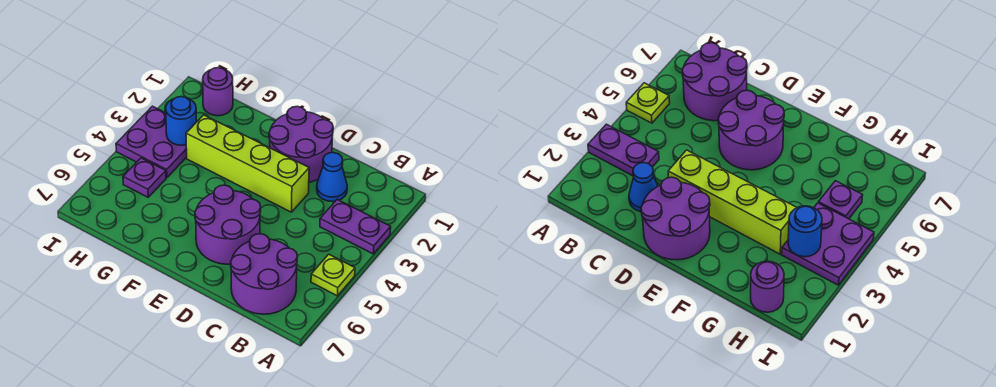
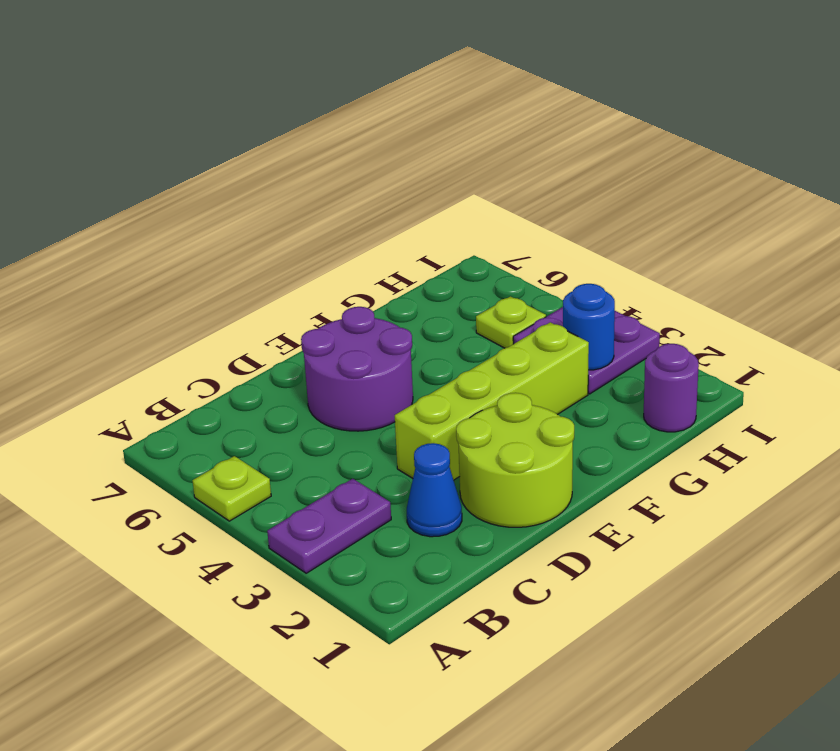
purple round brick B6:C7 level 1 -> none
purple round brick D1:E2 level 1 -> lime round brick D1:E2 level 1
purple plate H5 level 1 -> lime plate H5 level 1

